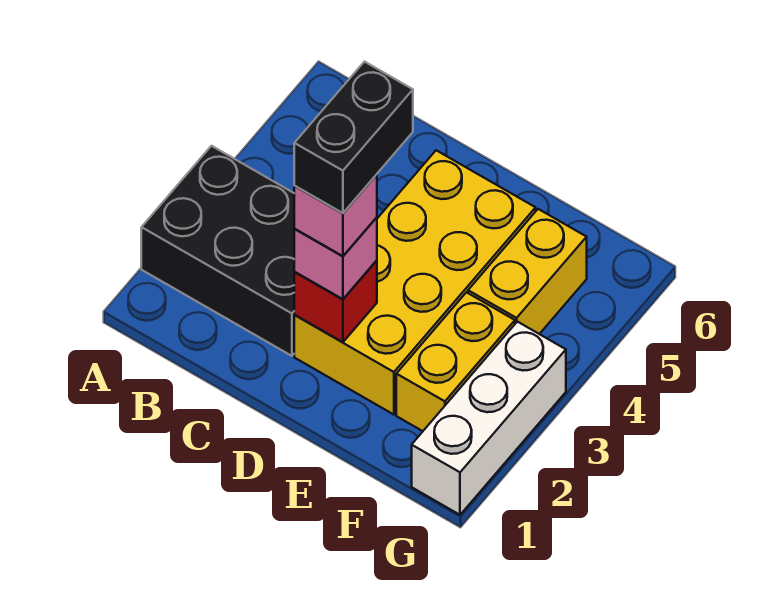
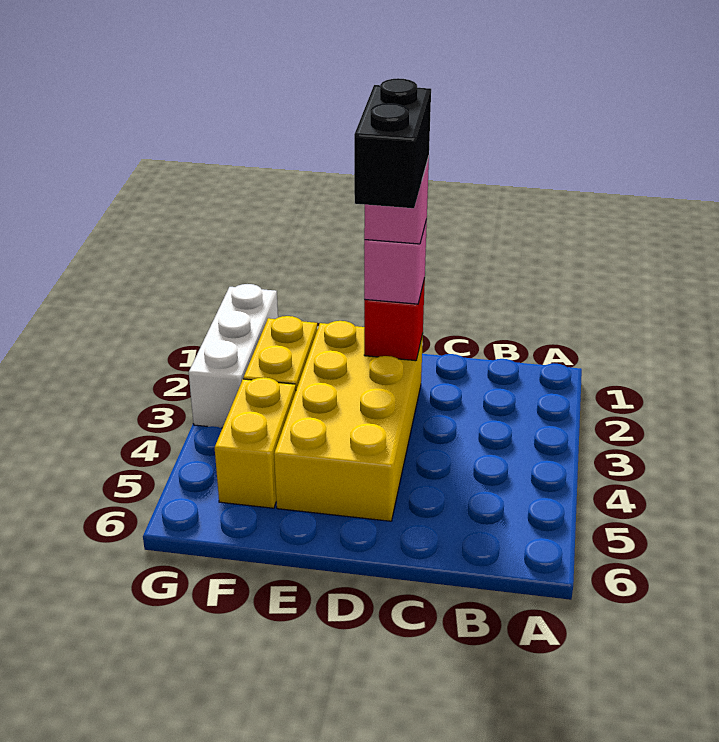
black brick A2:C3 level 1 -> none

